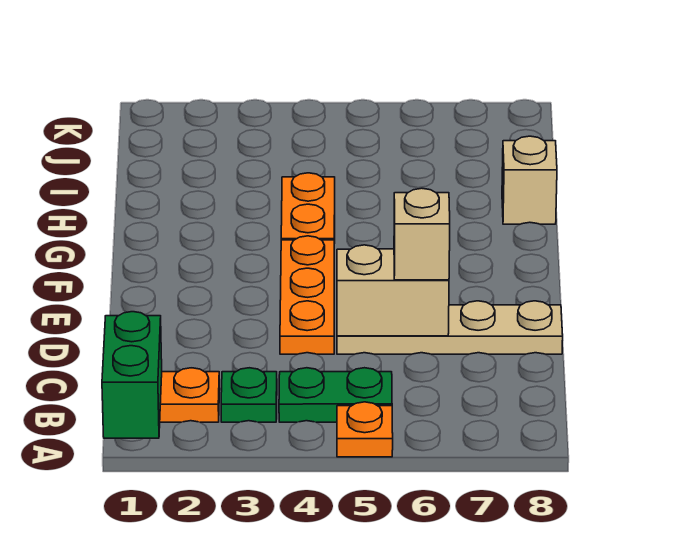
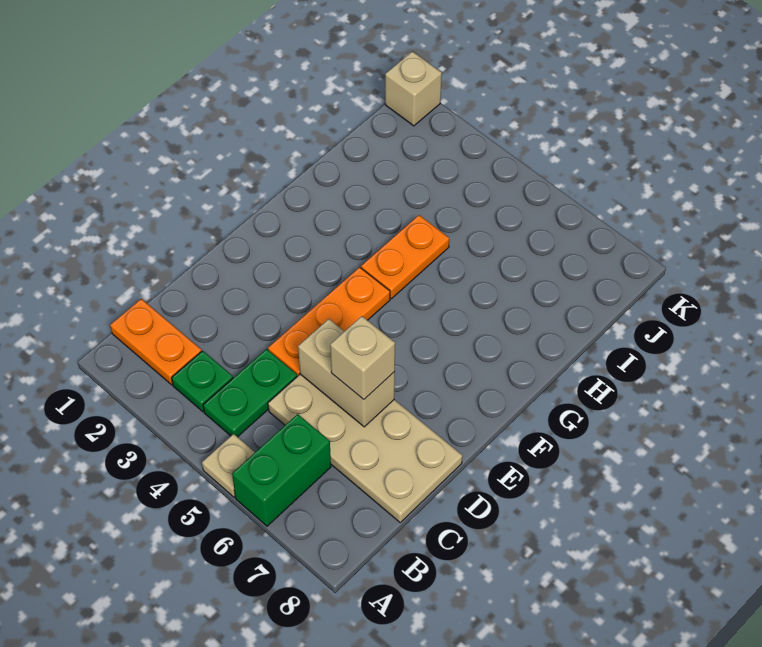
green brick A1:B1 level 2 -> green brick A6:B6 level 1
orange plate A5 level 1 -> tan plate A5 level 1
green plate B4:B5 level 1 -> green plate B4:C4 level 1
tan plate D5:D8 level 1 -> tan plate C5:D8 level 1
tan brick H8 level 1 -> tan brick K1 level 1

